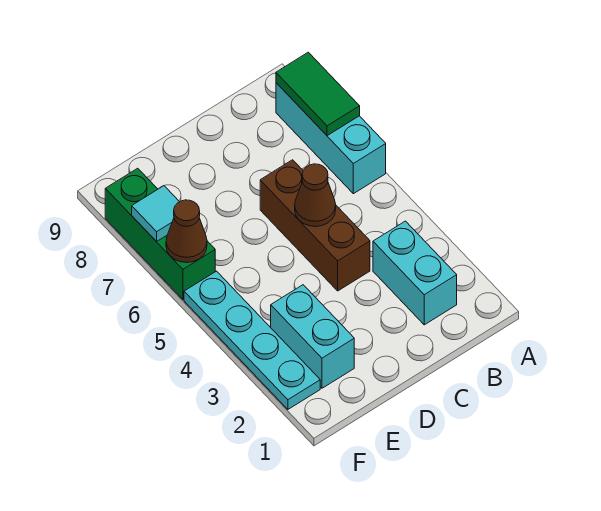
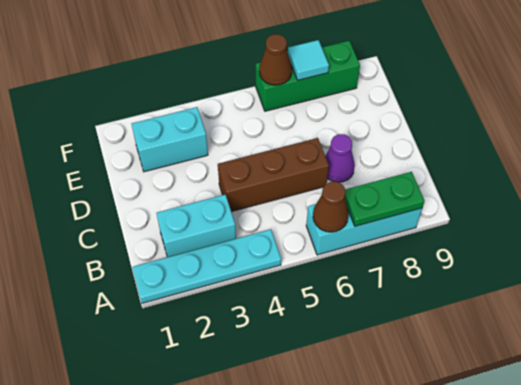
green tile A7:A8 level 2 -> green plate A7:A8 level 2
brown cone C5 level 2 -> brown cone A6 level 2
none -> purple cone C7 level 1
cyan plate F2:F5 level 1 -> cyan plate A1:A4 level 1

